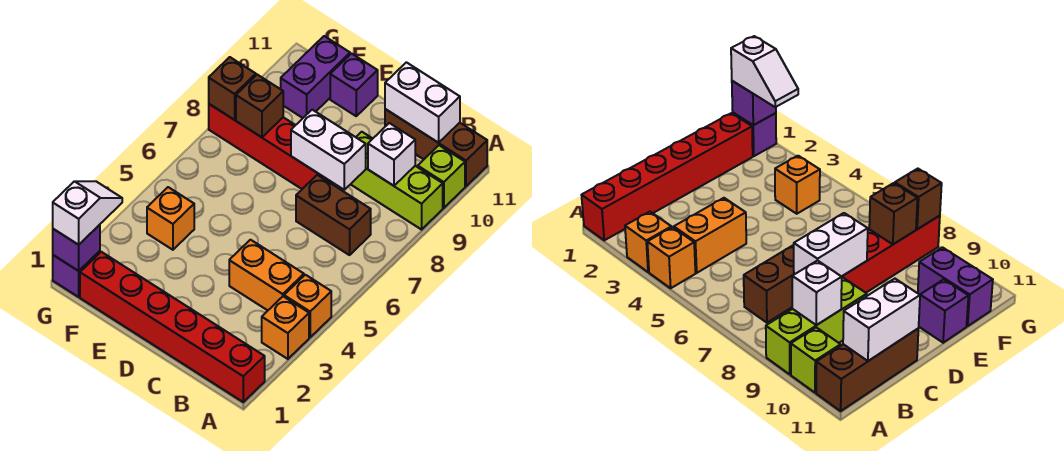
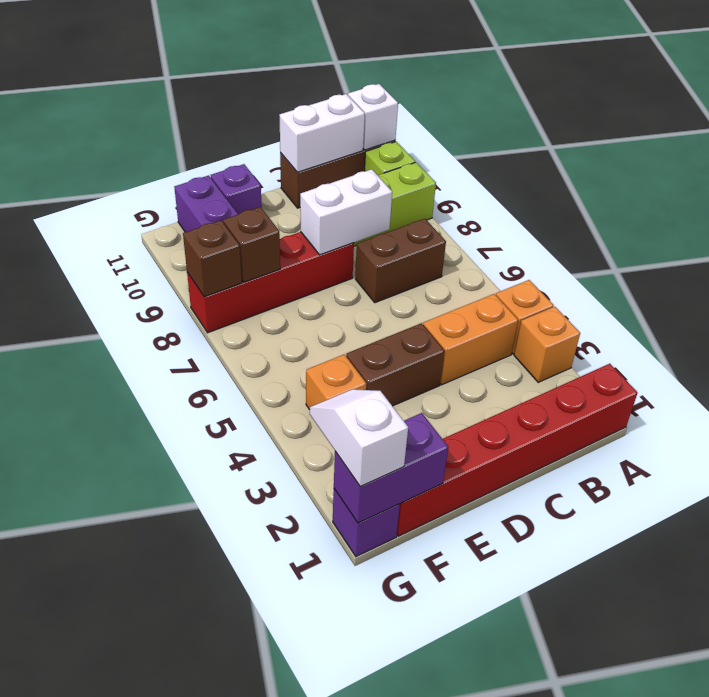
white brick B9 level 2 -> white brick A11 level 2
none -> brown brick D4:E4 level 1
purple brick G1 level 2 -> purple brick F1:G1 level 2

